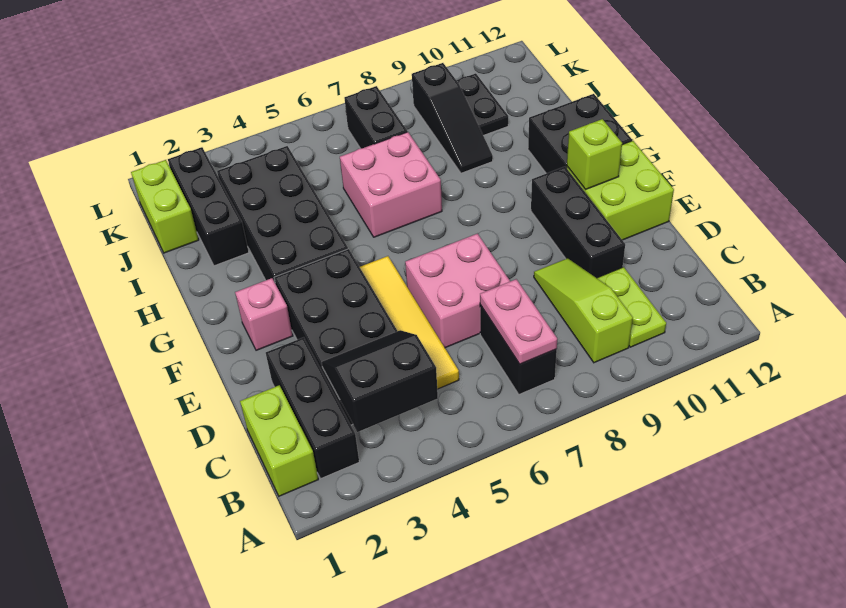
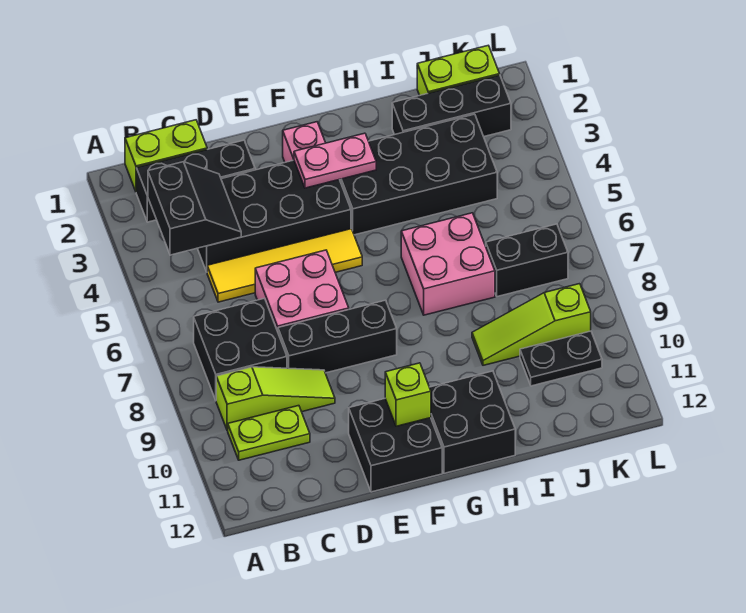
black brick B7:C7 level 1 -> black brick B7:C8 level 1
pink plate B7:C7 level 2 -> pink plate F3:G3 level 2
black brick D10:F10 level 1 -> black brick D8:F8 level 1
lime brick E11:F12 level 1 -> black brick E11:F12 level 1
black slope I9:K9 level 1 top K -> lime slope I9:K9 level 1 top K

